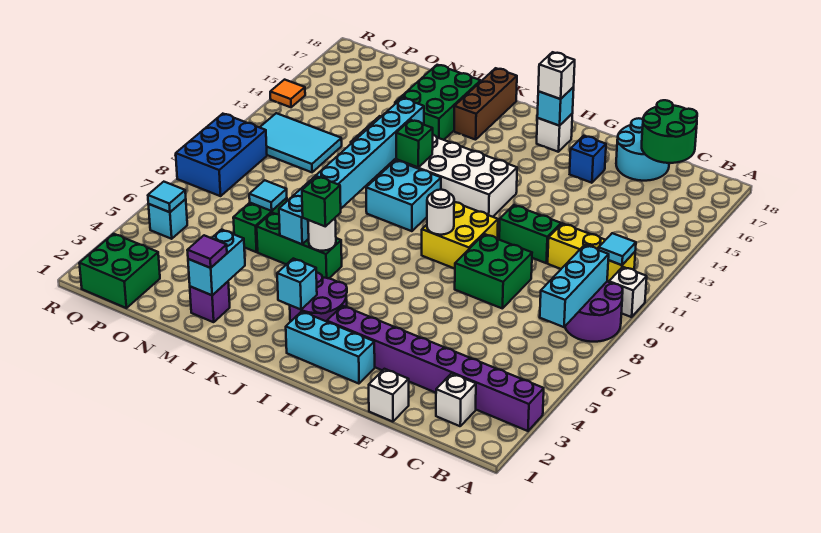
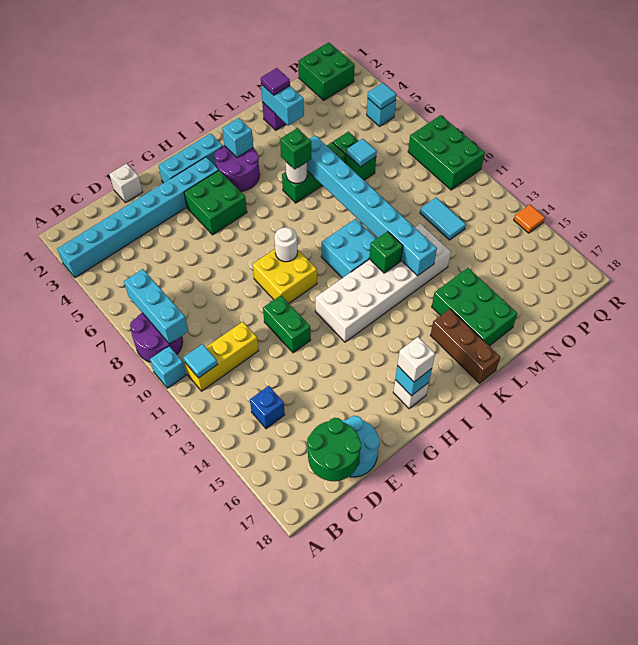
purple brick A3:H3 level 1 -> cyan brick A3:H3 level 1
white brick A10 level 1 -> cyan brick A10 level 1
white brick C2 level 1 -> none
green brick E8:F9 level 1 -> green brick G4:H5 level 1
green brick E11:F11 level 1 -> green brick F11:F12 level 1
blue brick F16 level 1 -> blue brick C14 level 1
cyan tile O11:Q12 level 1 -> cyan tile O11:O12 level 1
blue brick Q8:R10 level 1 -> green brick Q8:R10 level 1

